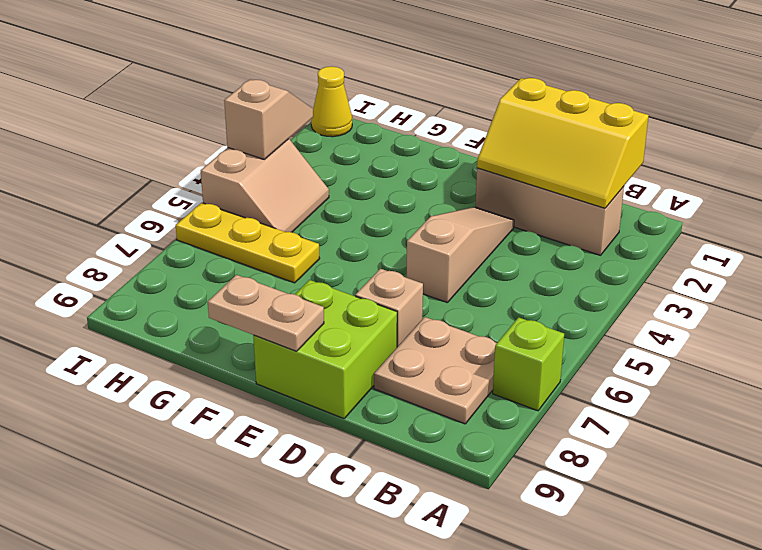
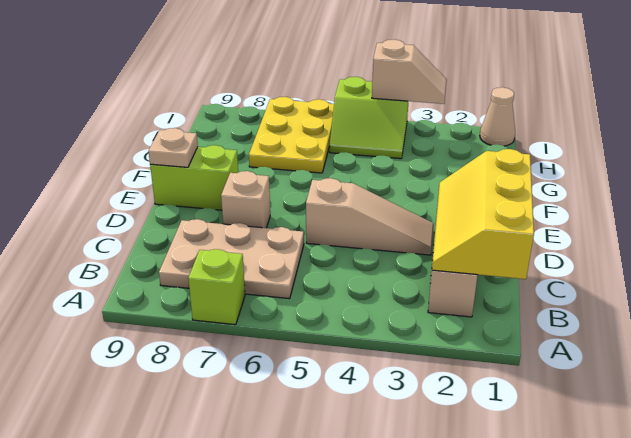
tan plate B7:C8 level 1 -> tan plate B6:C8 level 1
lime brick D8:E9 level 1 -> lime brick E8:E9 level 1
tan plate E9:F9 level 2 -> tan plate E9 level 2
yellow plate G6:I6 level 1 -> yellow plate G6:I7 level 1
tan slope H4:I5 level 1 top I -> lime slope H4:I5 level 1 top I
yellow cone I1 level 1 -> tan cone I1 level 1

